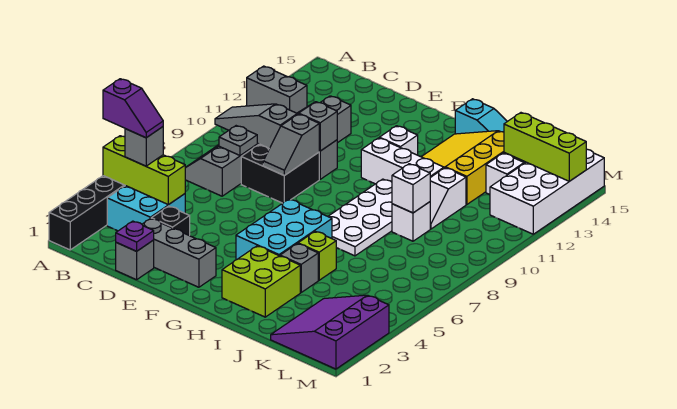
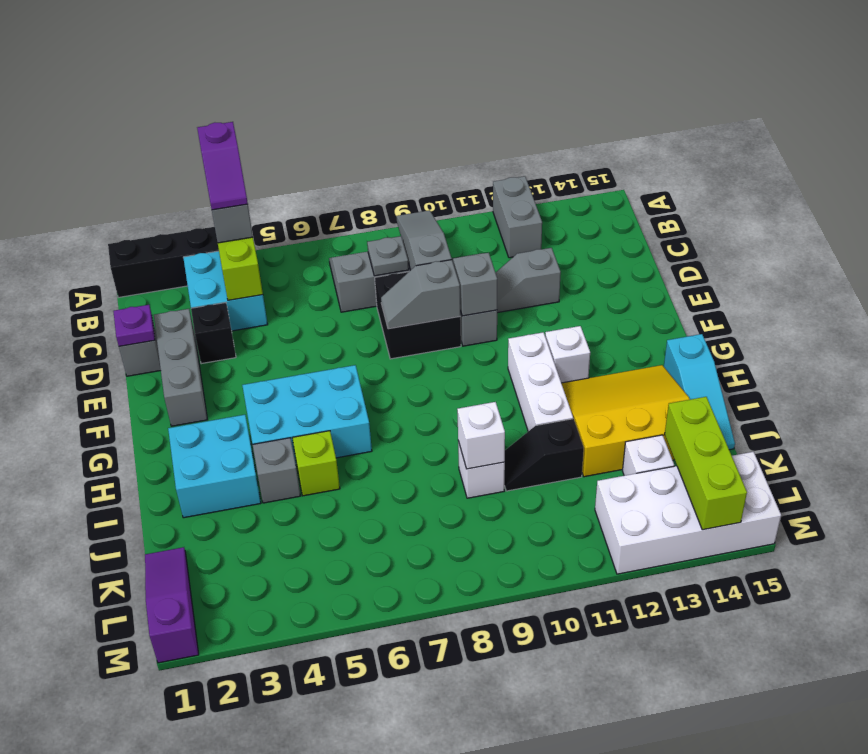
lime brick H2:I3 level 1 -> cyan brick H2:I3 level 1
white plate H7:I10 level 1 -> none
white slope J10:J11 level 1 top 11 -> black slope J10:J11 level 1 top 11
purple slope K1:M3 level 1 top M -> purple slope K1:M1 level 1 top M

